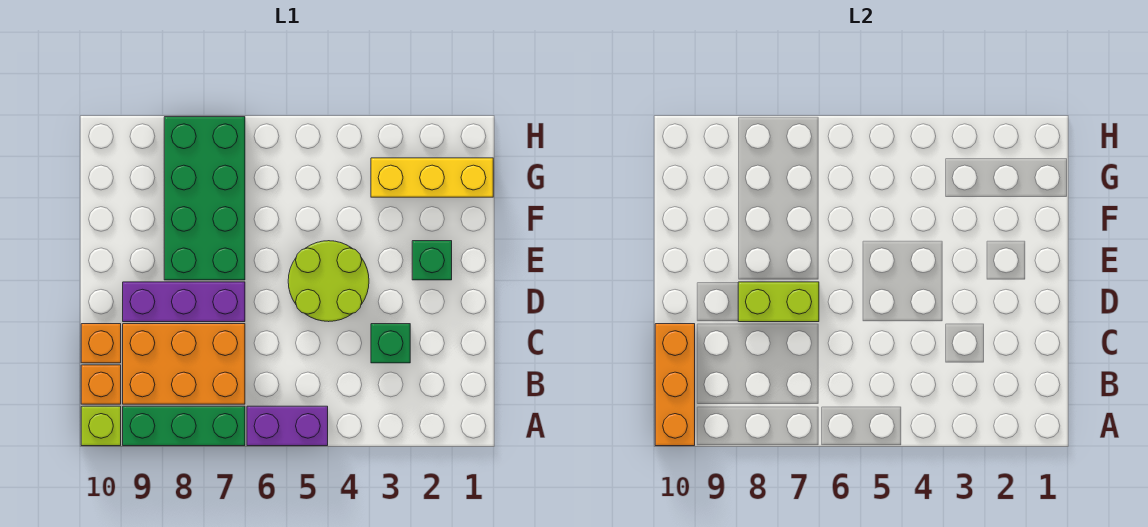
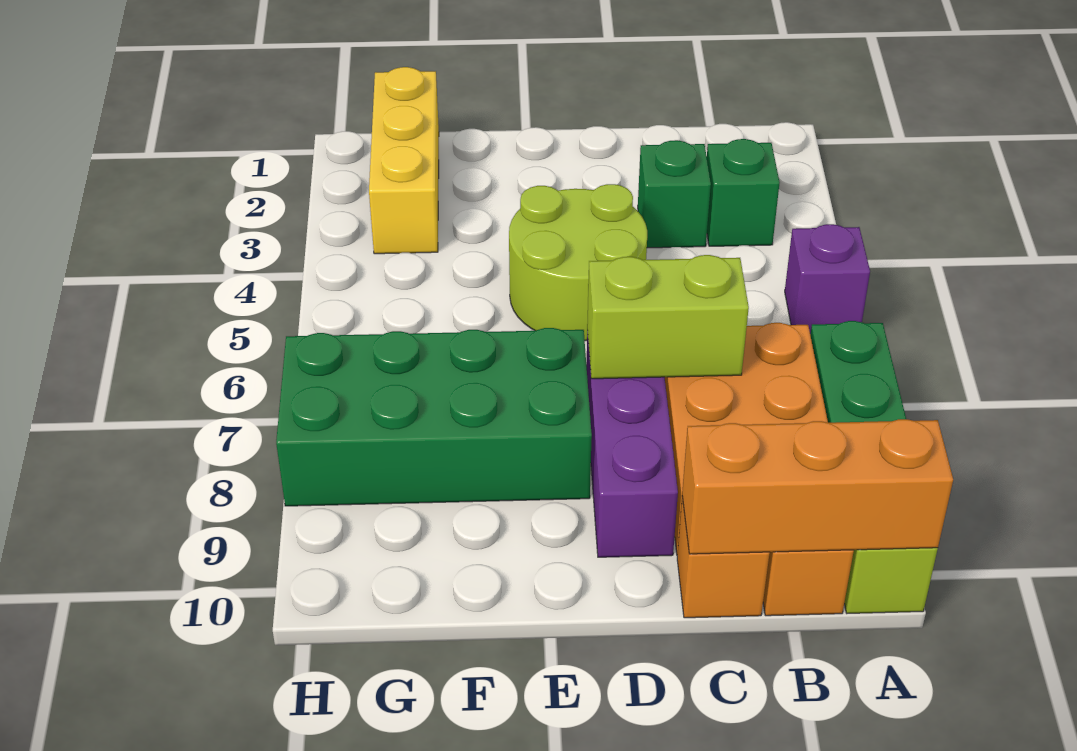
purple brick A5:A6 level 1 -> purple brick A5 level 1
lime brick D7:D8 level 2 -> lime brick C7:D7 level 2
green brick E2 level 1 -> green brick B3 level 1

